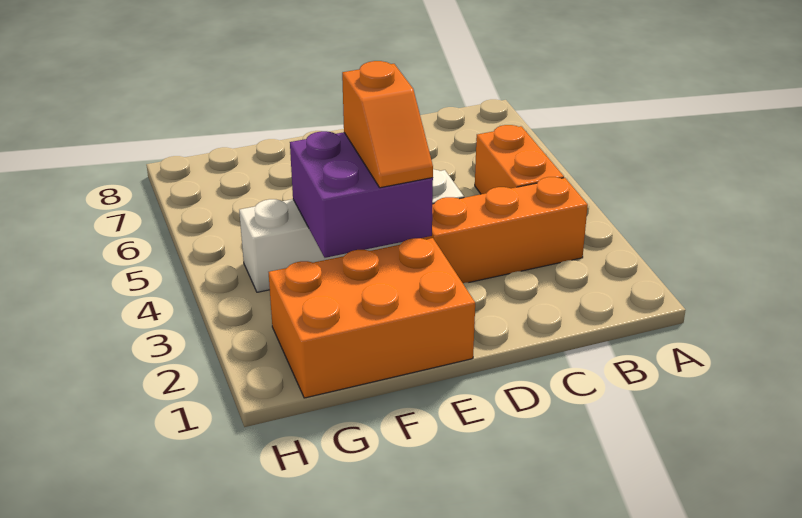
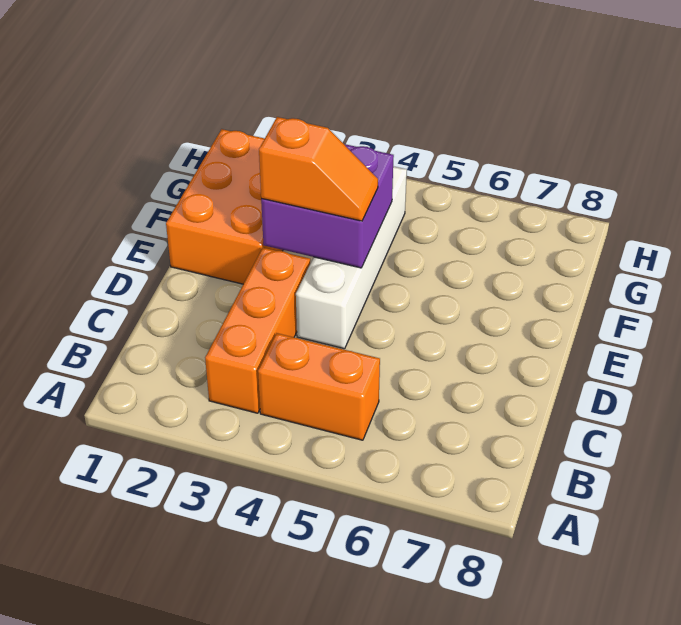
orange slope E3:E4 level 3 top 4 -> orange slope E3:E4 level 3 top 3

